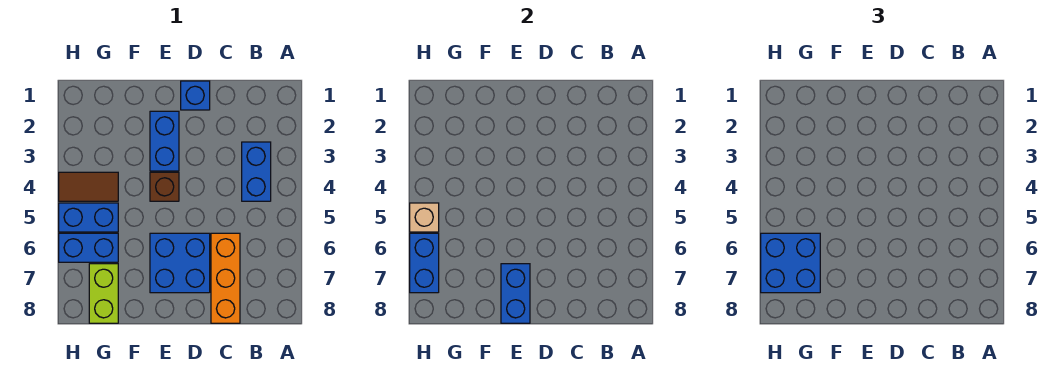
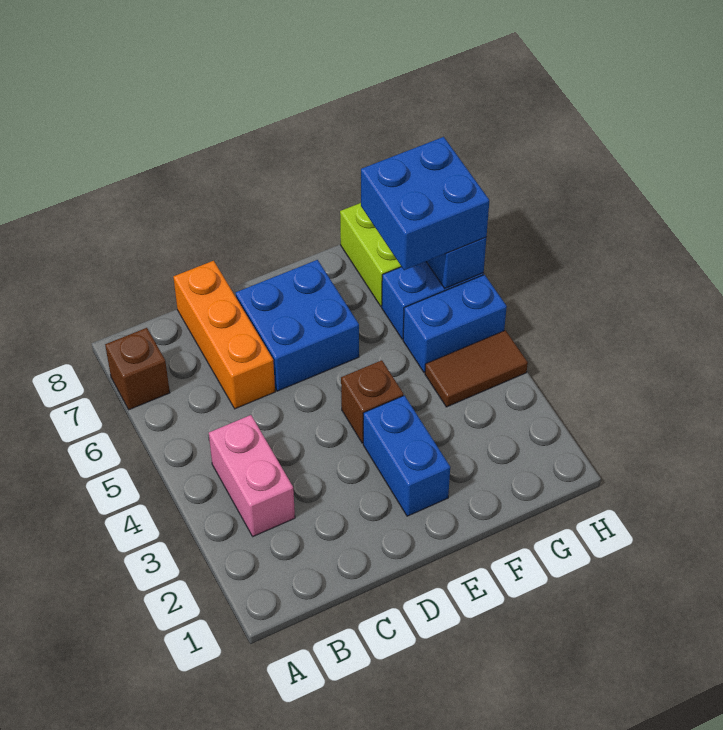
none -> brown brick A7 level 1
blue brick B3:B4 level 1 -> pink brick B3:B4 level 1
blue brick D1 level 1 -> none
blue brick E7:E8 level 2 -> none
tan brick H5 level 2 -> none

